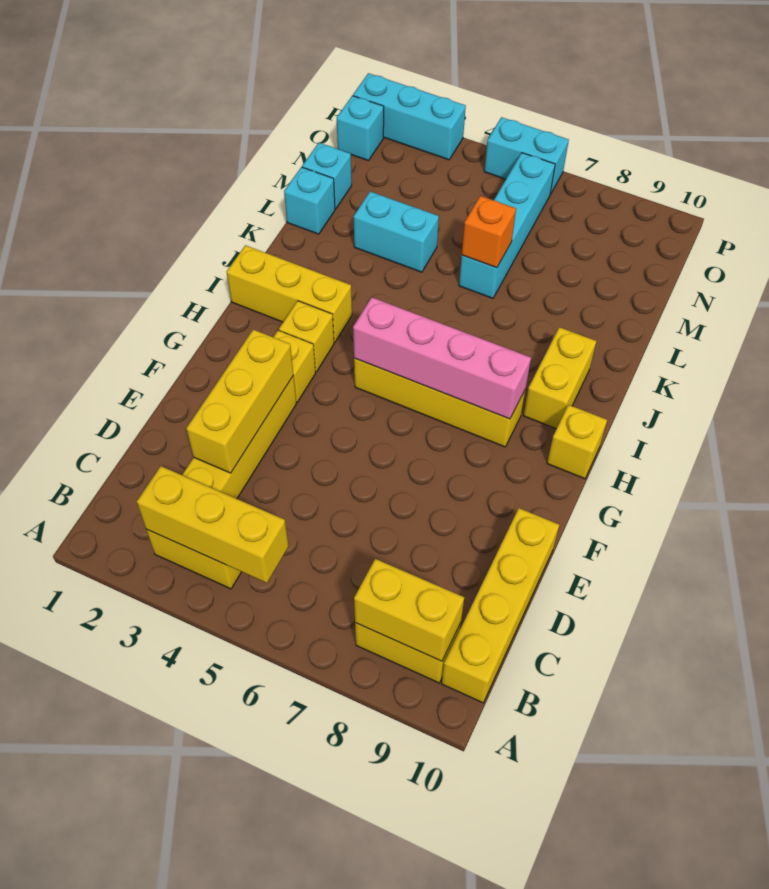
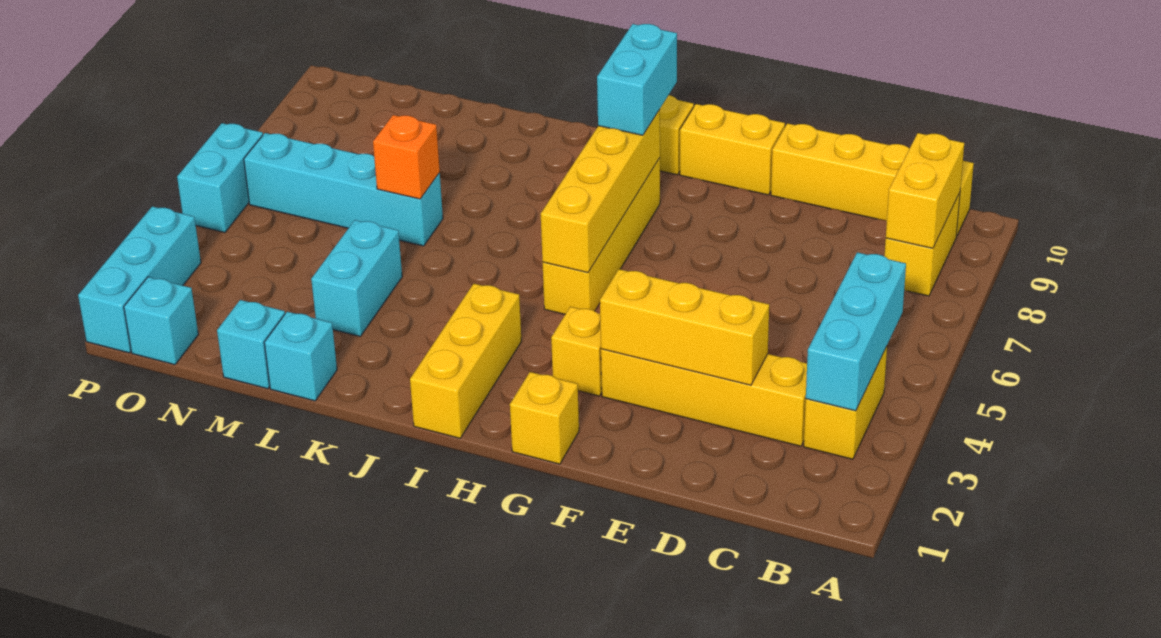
yellow brick B3:B5 level 2 -> cyan brick B3:B5 level 2
yellow brick H3 level 1 -> yellow brick G1 level 1
pink brick H5:H8 level 2 -> yellow brick H5:H8 level 2
none -> cyan brick H8:H9 level 3
yellow brick I9:J9 level 1 -> yellow brick F10:G10 level 1

